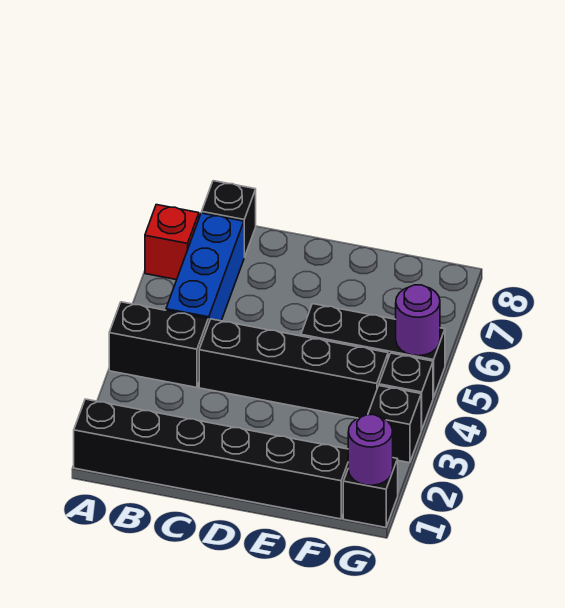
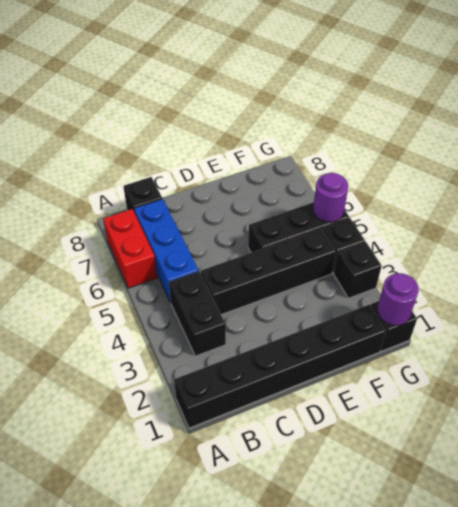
black brick A4:B4 level 1 -> black brick B3:B4 level 1
red brick A7 level 1 -> red brick A6:A7 level 1

